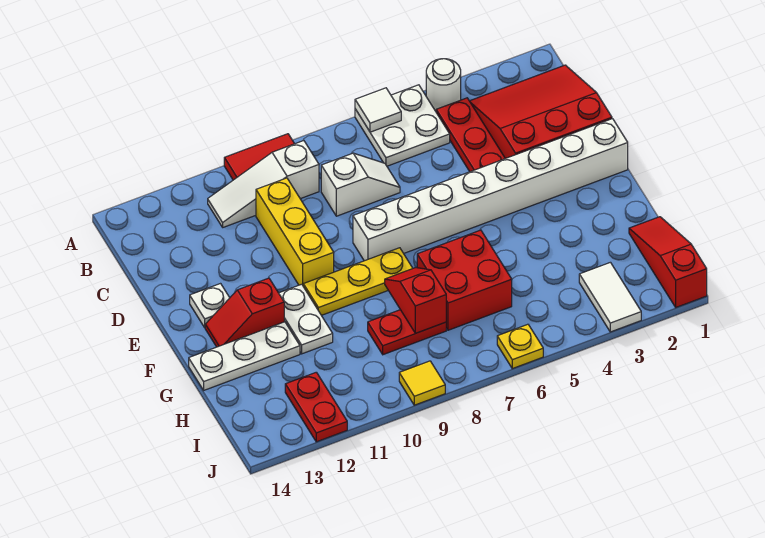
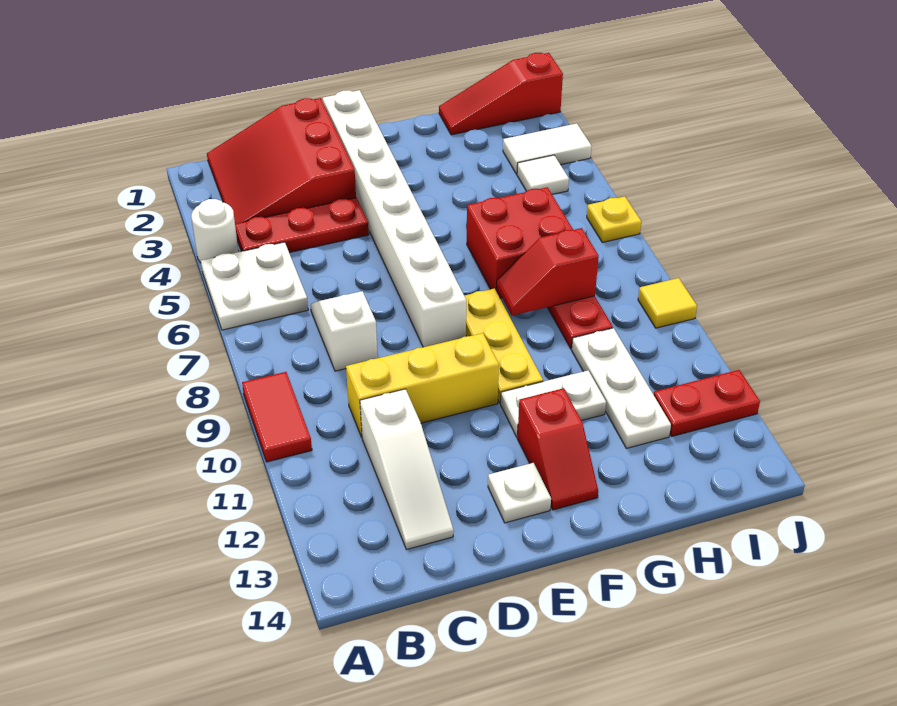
white tile A6 level 2 -> white tile I4 level 1
white slope B9:B11 level 1 top 9 -> white slope C11:C13 level 1 top 11
white plate G12:G14 level 1 -> white plate H10:H12 level 1

